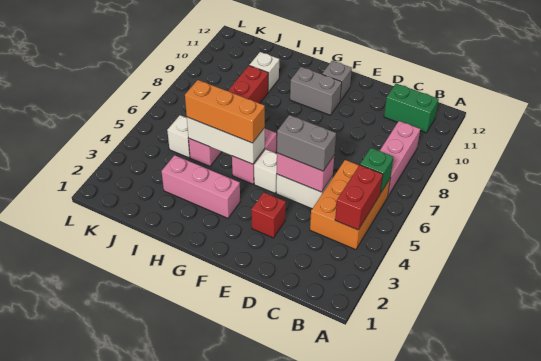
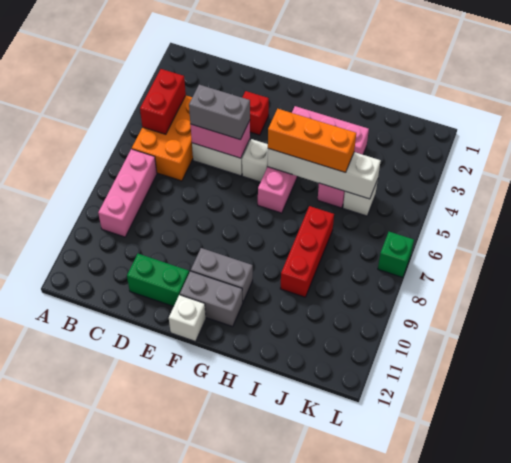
green brick B6 level 2 -> green brick L7 level 1
green brick B11:C11 level 1 -> green brick D11:E11 level 1
grey brick F11 level 1 -> grey brick F11:G11 level 1
white brick G5:I5 level 2 -> white brick G5:J5 level 2
white brick I10 level 1 -> white brick F12 level 1

